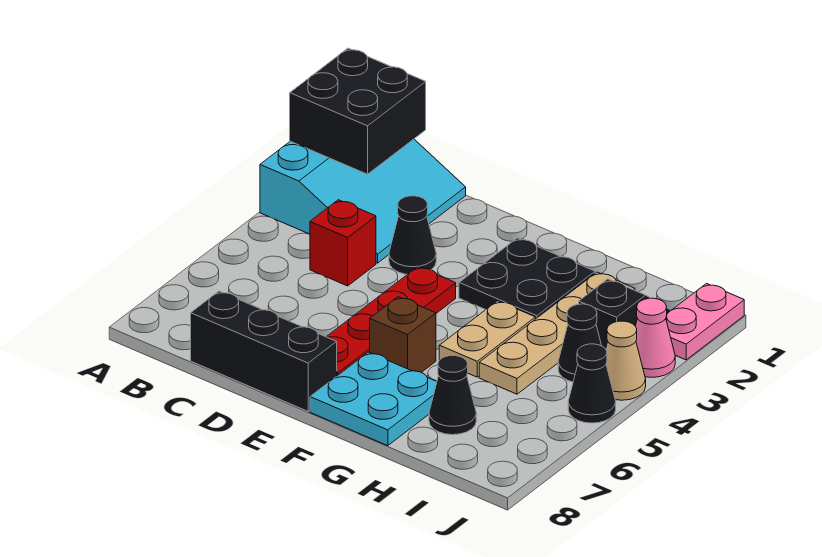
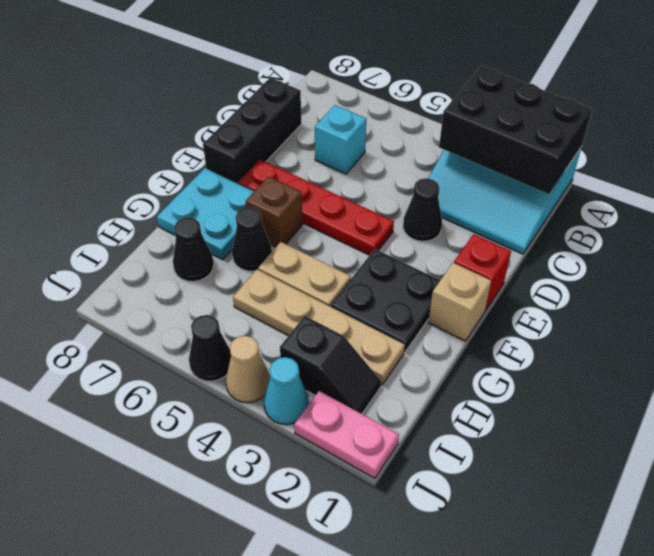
black brick A1:B2 level 2 -> black brick A1:B3 level 2
red brick C4 level 1 -> red brick E1 level 1
none -> cyan brick C6 level 1
none -> tan brick F1 level 1
black cone I4 level 1 -> black cone G6 level 1
pink cone J3 level 1 -> cyan cone J3 level 1

